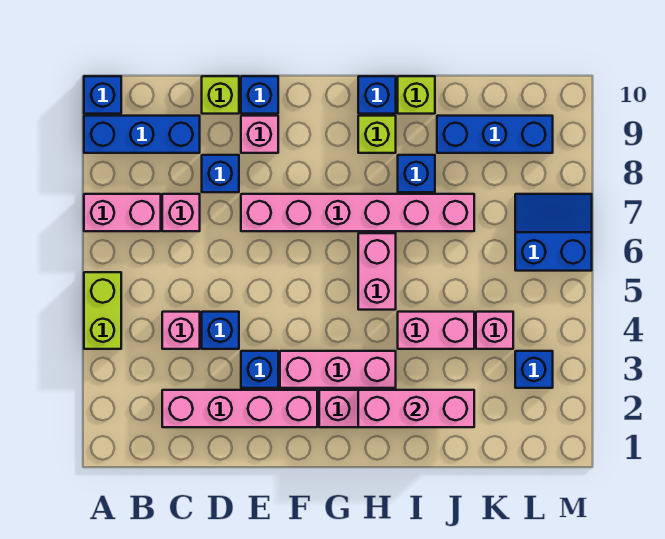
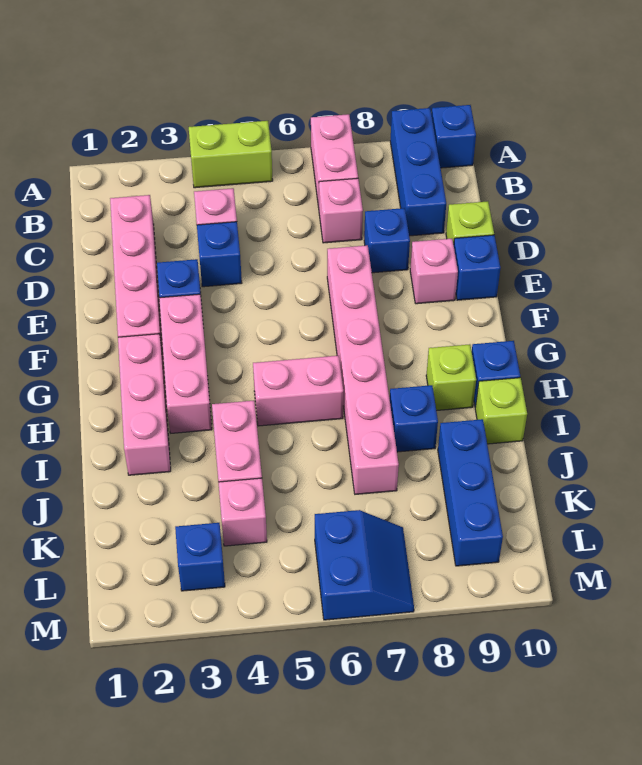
pink brick H2:J2 level 2 -> none

